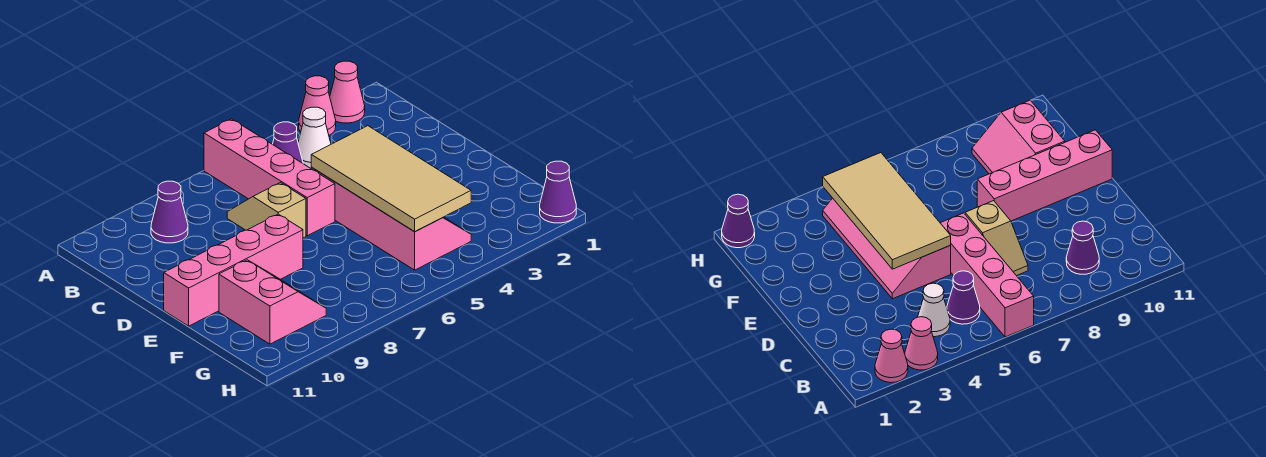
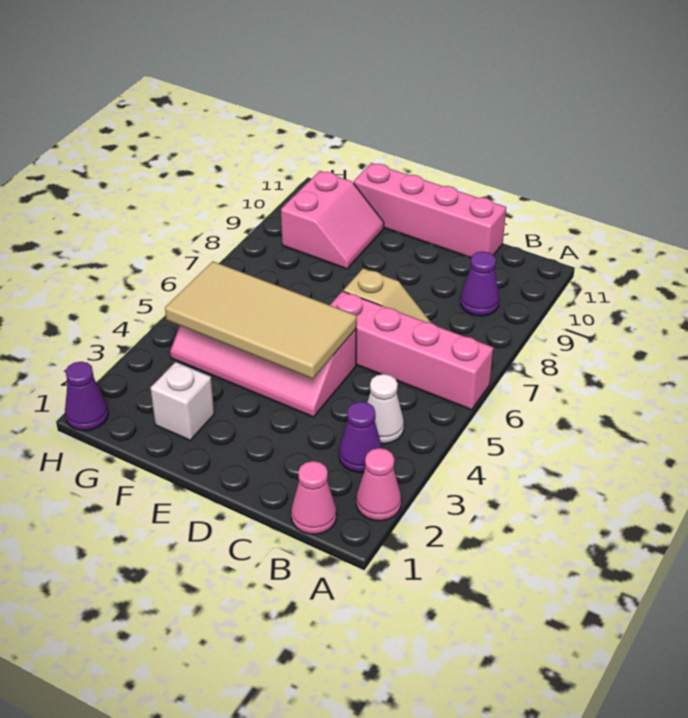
pink cone A3 level 1 -> pink cone B1 level 1
purple cone B5 level 1 -> purple cone B3 level 1
pink brick E8:E11 level 1 -> pink brick C11:F11 level 1
none -> white brick F2 level 1
pink slope F9:G10 level 1 top 10 -> pink slope F9:G10 level 1 top G

